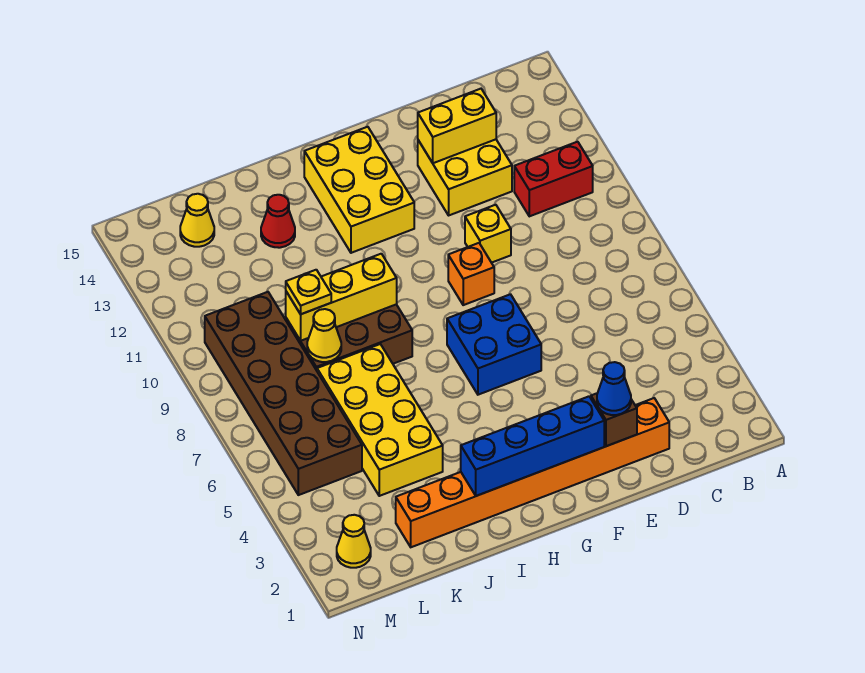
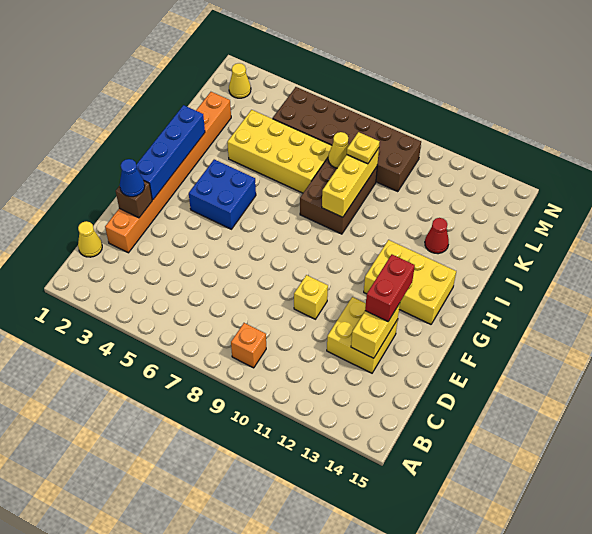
red brick B11:C11 level 1 -> red brick E13:F13 level 3
blue brick F6:G7 level 1 -> blue brick G4:H5 level 1
orange brick F9 level 1 -> orange brick B9 level 1
yellow cone L14 level 1 -> yellow cone C1 level 1

